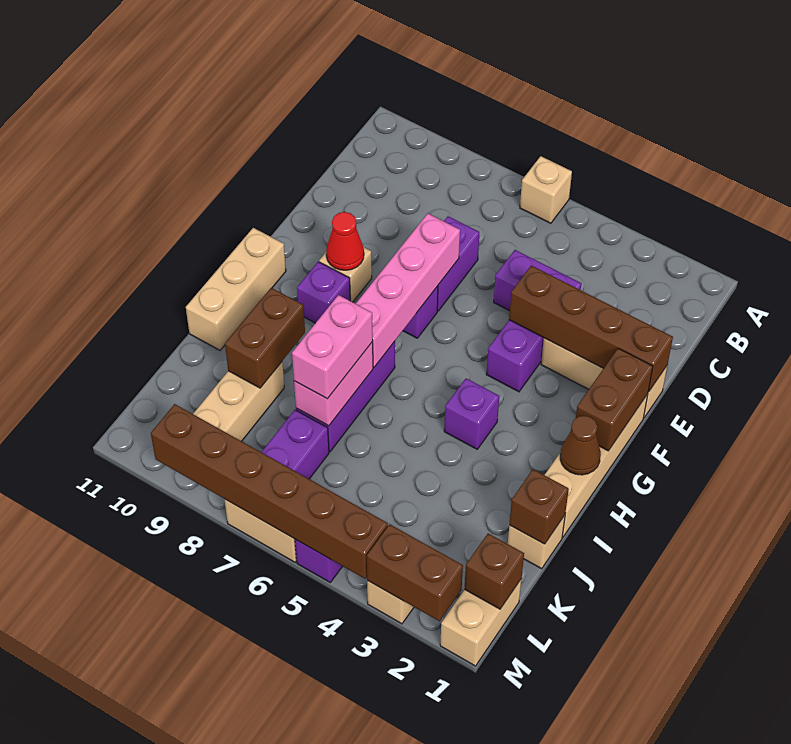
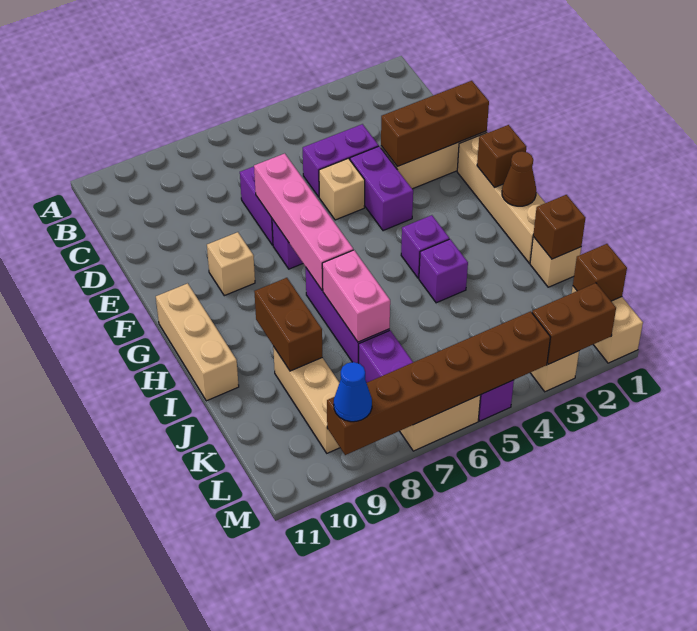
tan brick A6 level 1 -> tan brick E5 level 1
brown brick E1:E4 level 2 -> brown brick E1:E3 level 2
brown brick F1:G1 level 2 -> brown brick G1 level 2
red cone F9 level 2 -> none
purple brick G9 level 1 -> purple brick I4 level 1
pink brick I7:J7 level 3 -> none
none -> blue cone M9 level 3

